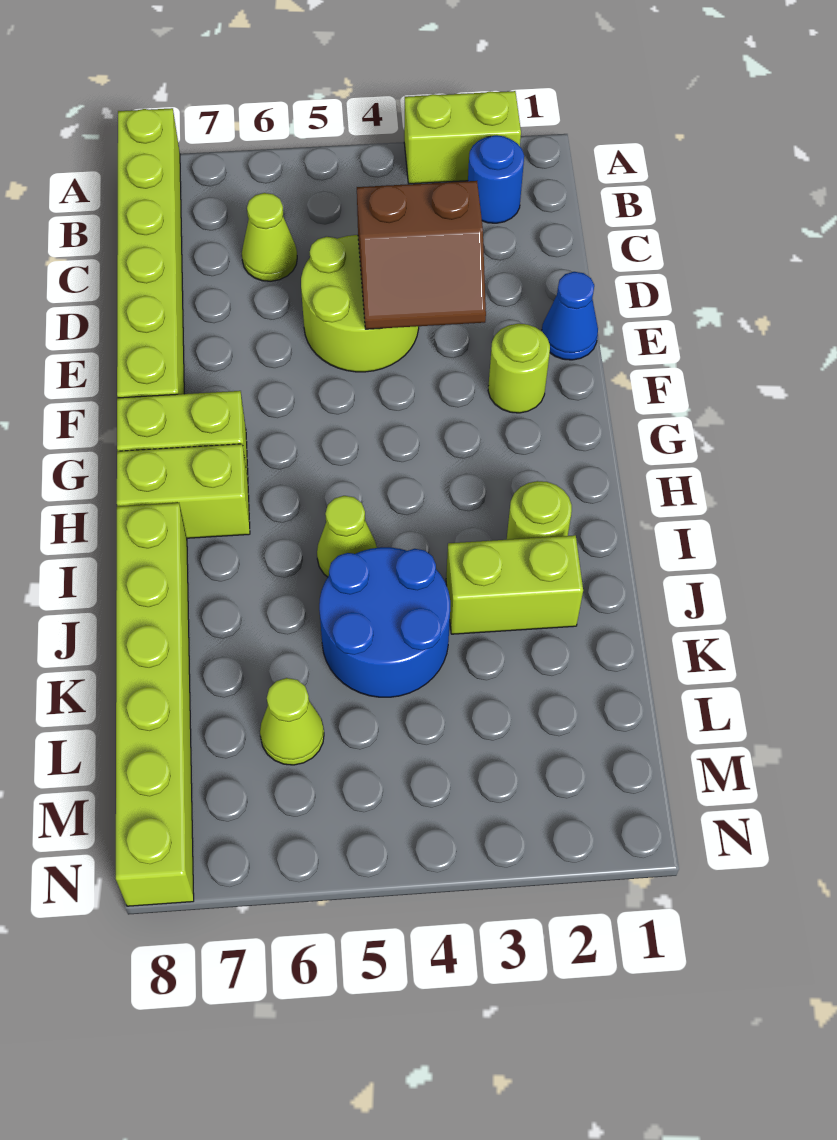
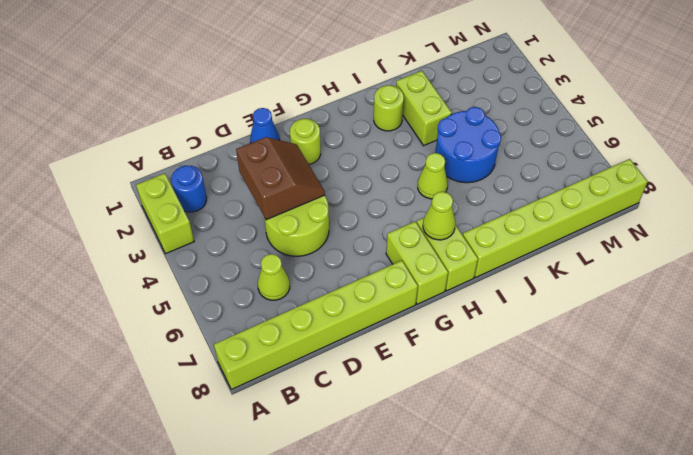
lime cone L6 level 1 -> lime cone H7 level 2

